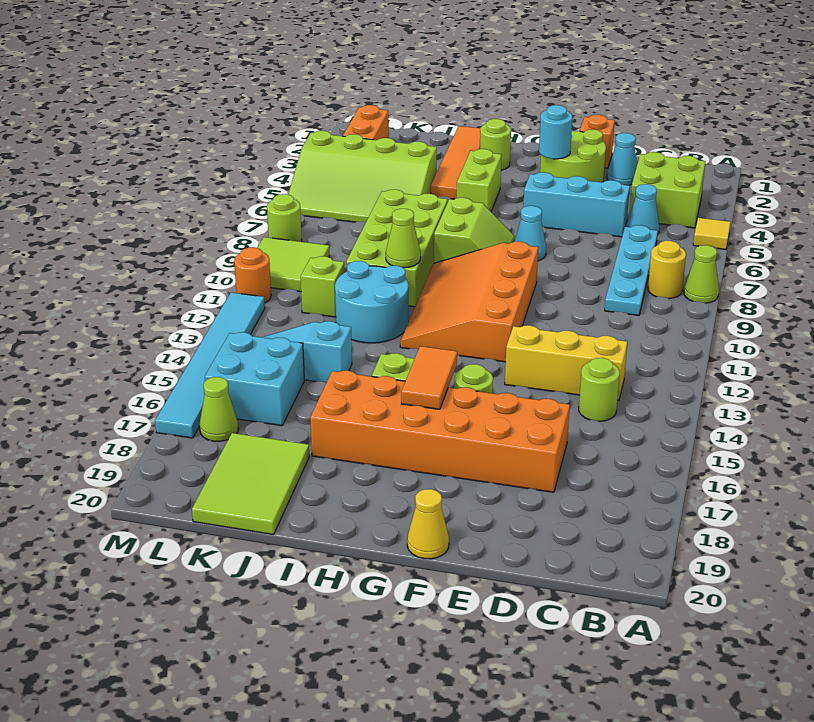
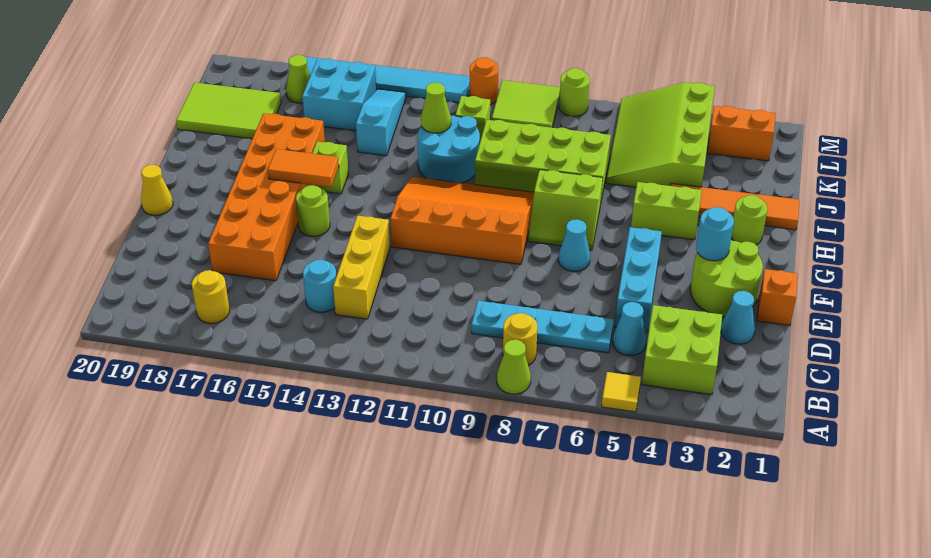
none -> yellow round brick B17 level 1
lime round brick C14 level 1 -> cyan round brick C14 level 1
lime cone I10 level 2 -> lime cone J12 level 2

